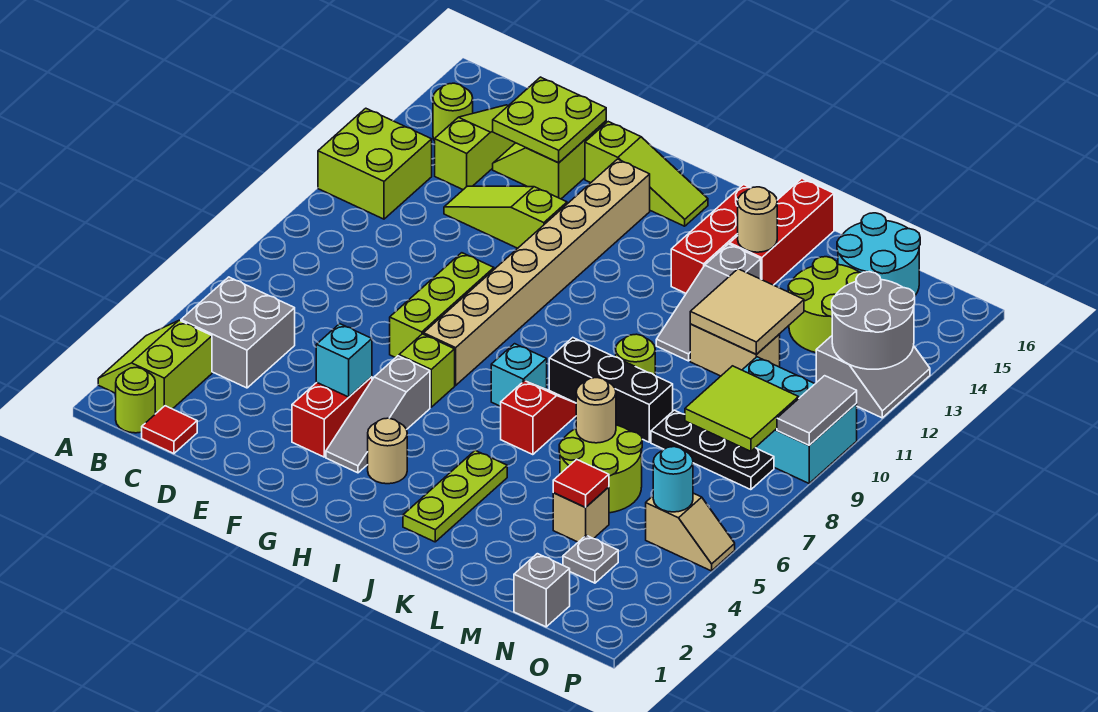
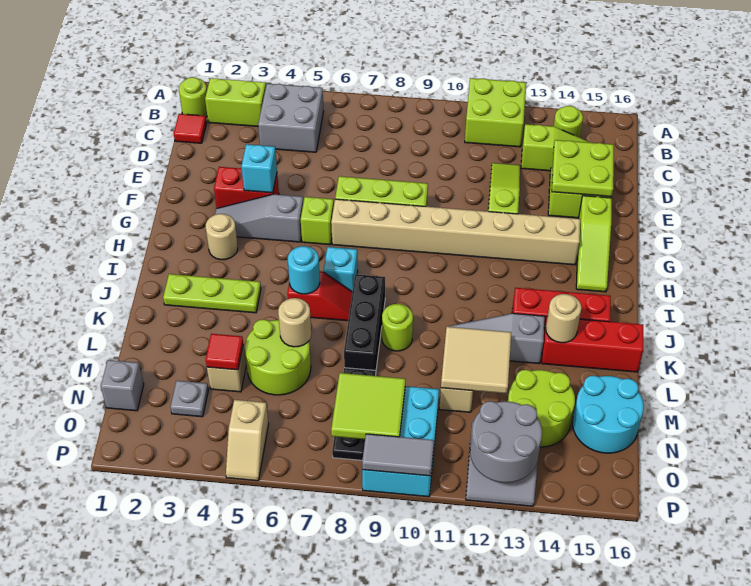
cyan round brick O5 level 2 -> cyan round brick J6 level 2

